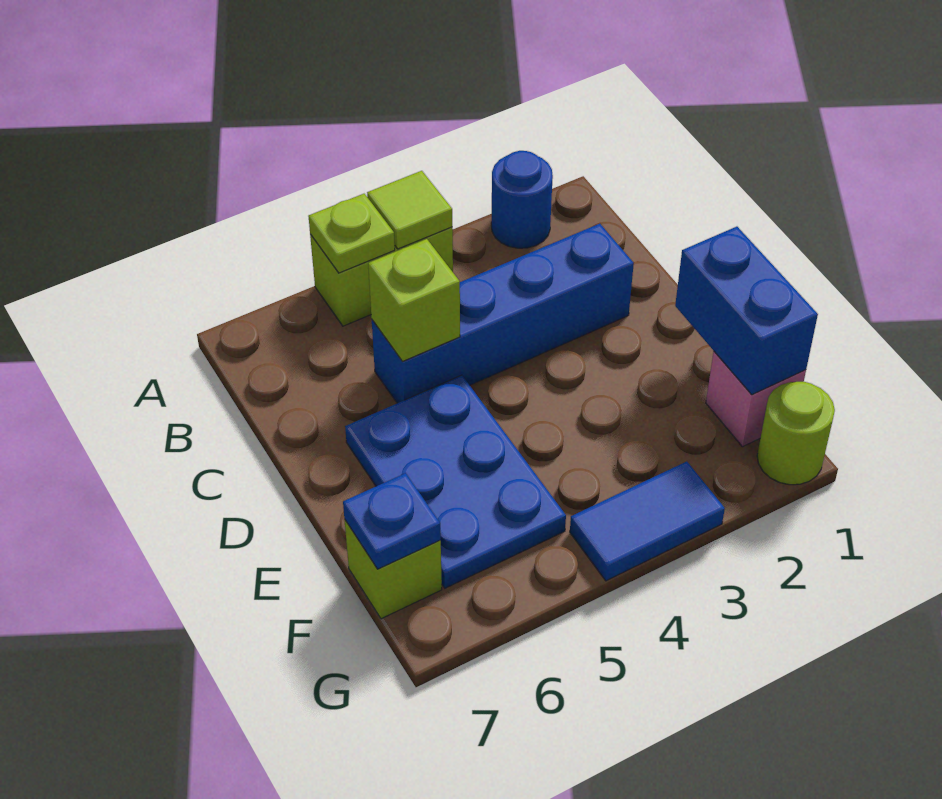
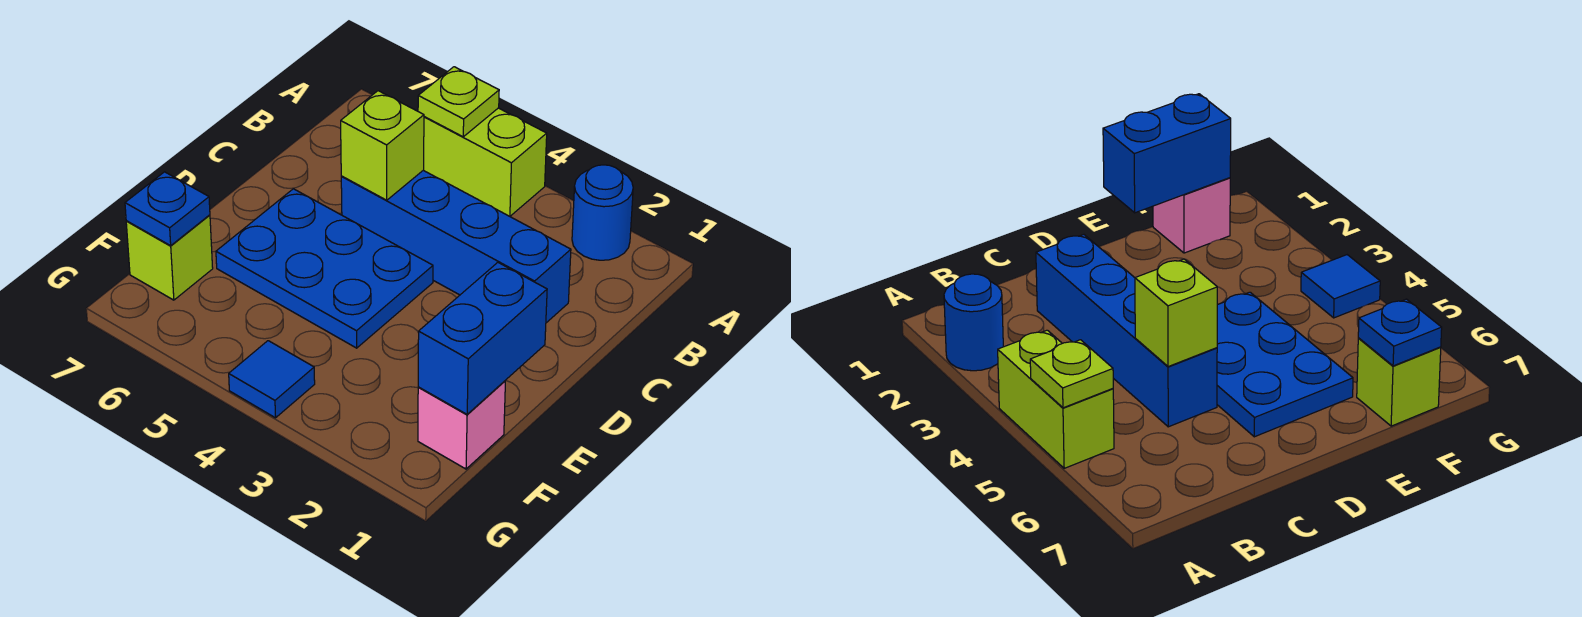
lime tile A4 level 2 -> none
blue plate D5:F6 level 1 -> blue plate D4:E6 level 1
lime round brick G1 level 1 -> none
blue tile G3:G4 level 1 -> blue tile G4 level 1

